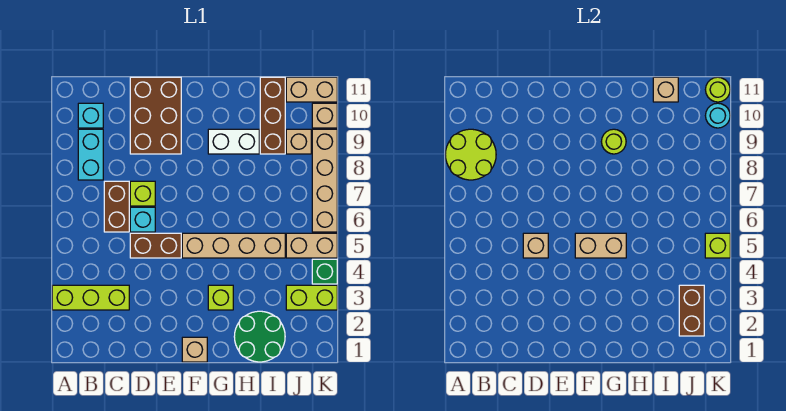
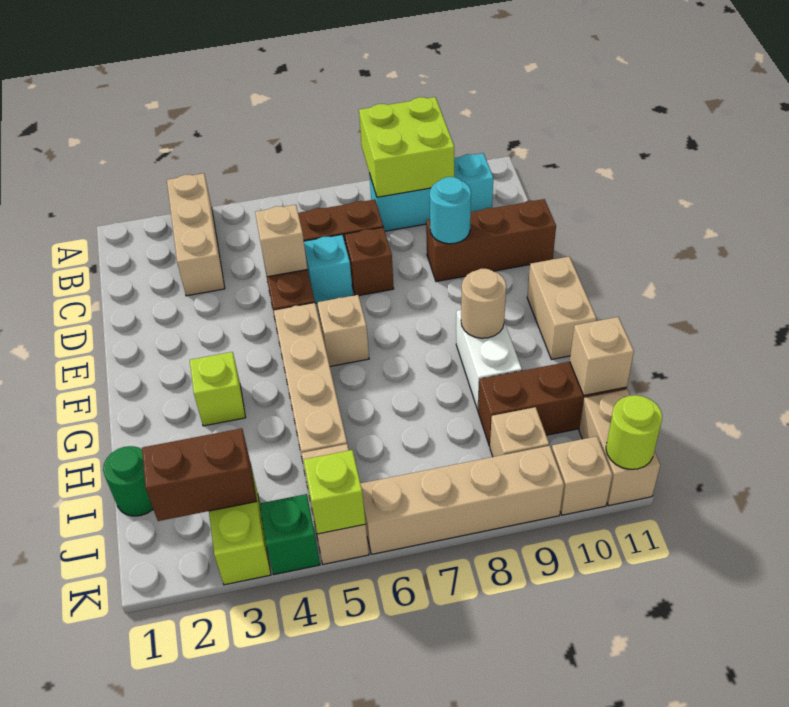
lime brick A3:C3 level 1 -> tan brick A3:C3 level 1
lime round brick A8:B9 level 2 -> lime brick A8:B9 level 2
lime brick D7 level 1 -> brown brick D7 level 1
brown brick D9:E11 level 1 -> brown brick D9:D11 level 1
tan brick F1 level 1 -> tan brick F6 level 1
tan brick F5:G5 level 2 -> tan brick F11:G11 level 1
lime round brick G9 level 2 -> tan round brick G9 level 2
green round brick H1:I2 level 1 -> green round brick I1 level 1
cyan round brick K10 level 2 -> cyan round brick D9 level 2

